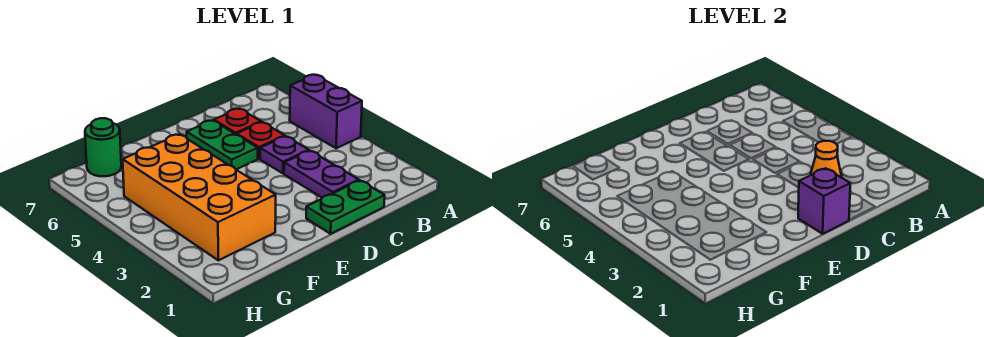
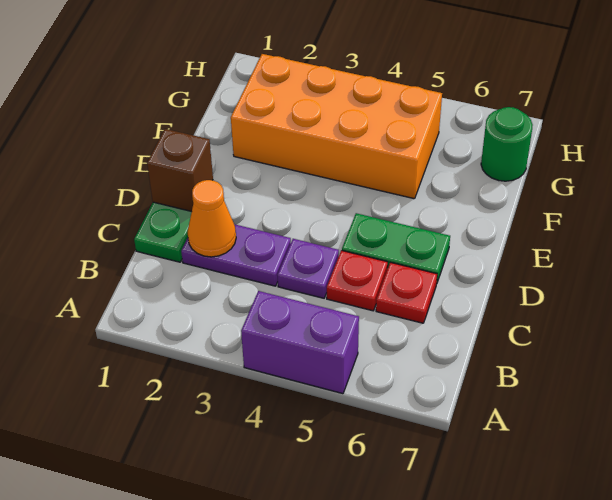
purple brick D1 level 2 -> brown brick D1 level 2

